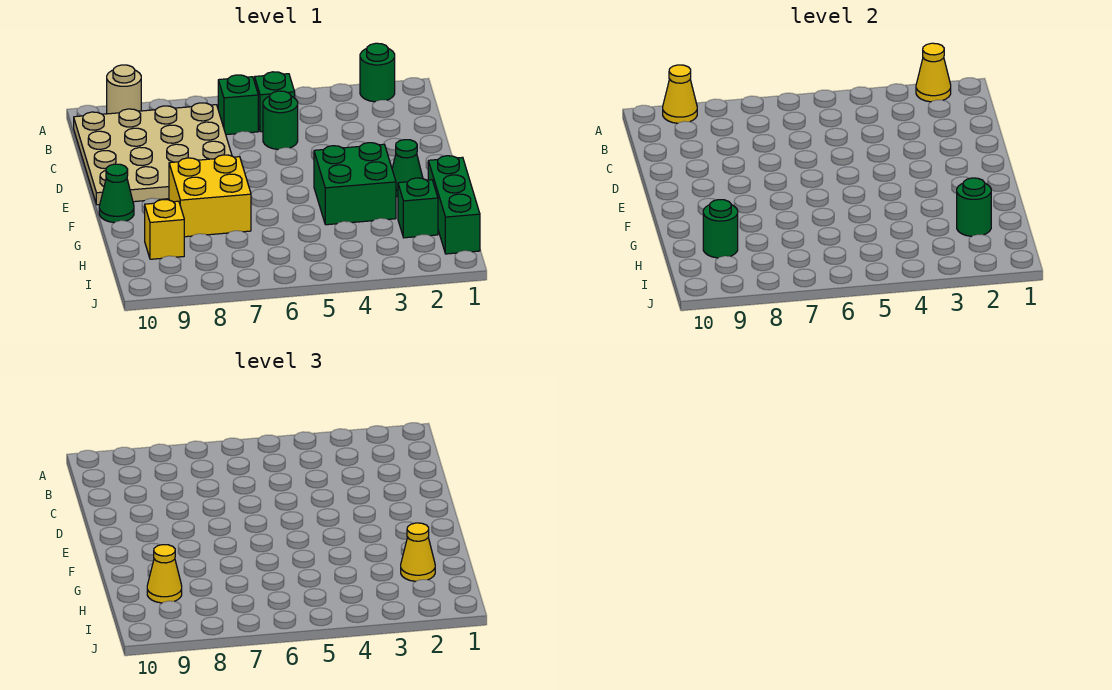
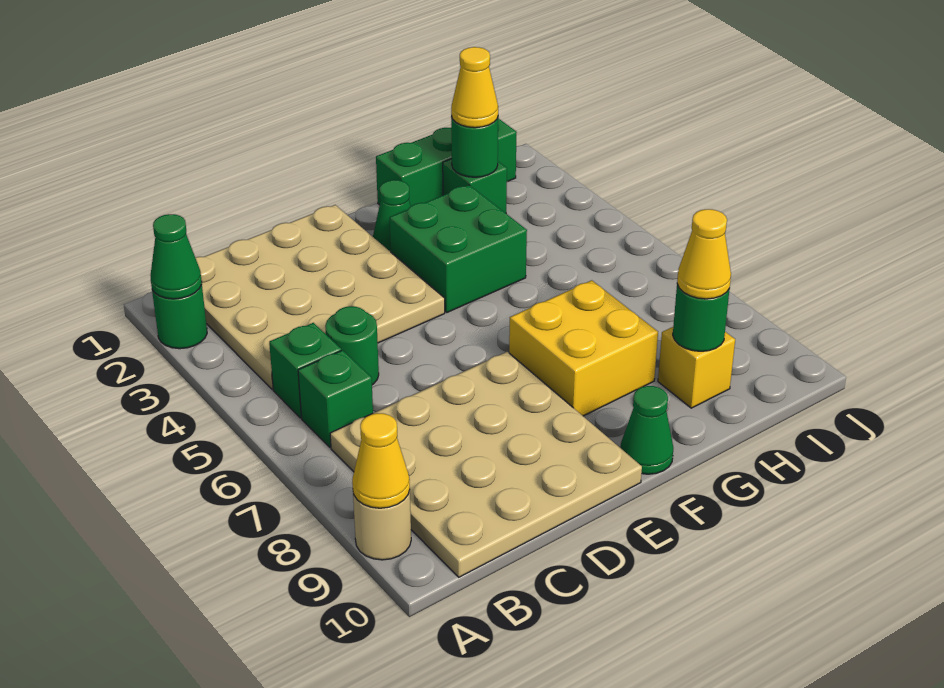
yellow cone A2 level 2 -> green cone A2 level 2
none -> tan plate B1:E4 level 1

